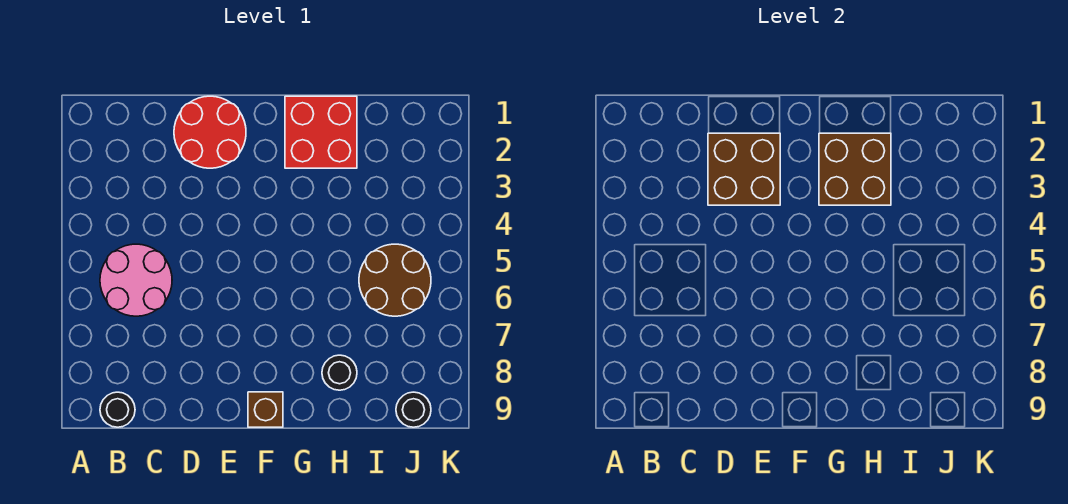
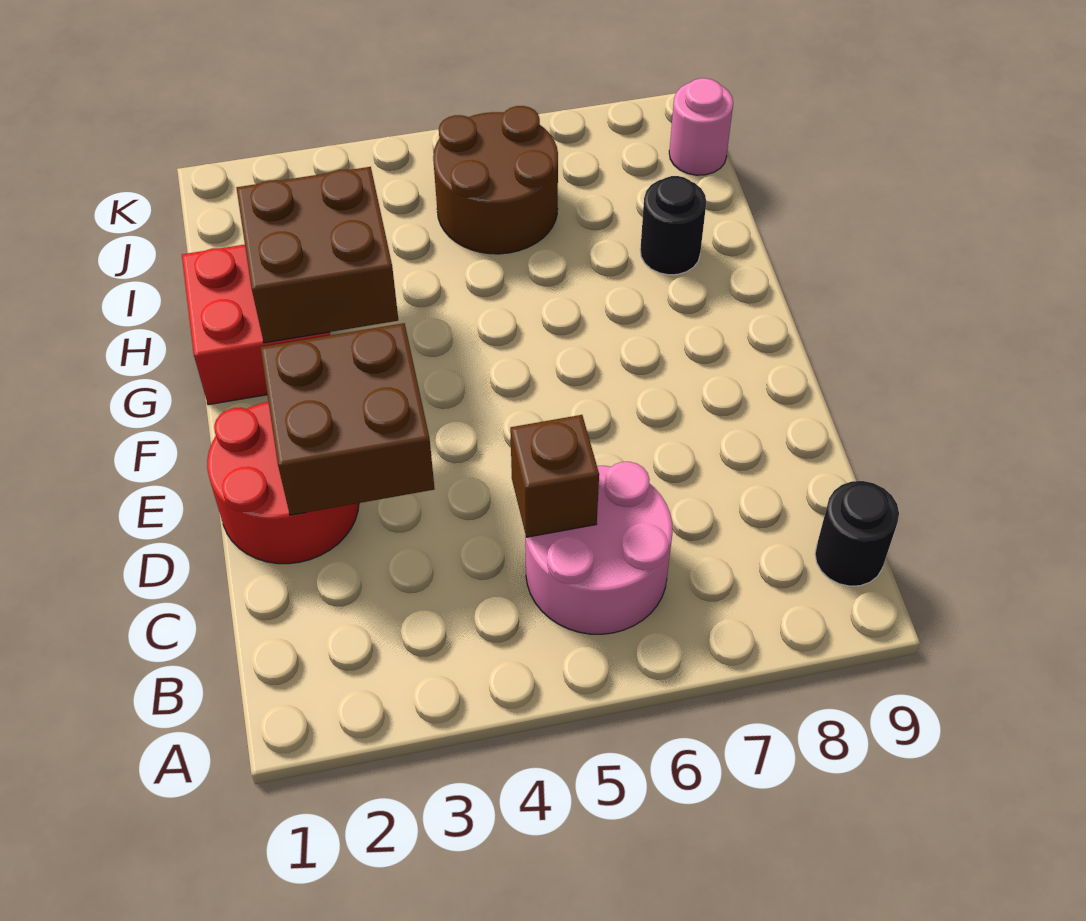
brown brick F9 level 1 -> brown brick C5 level 2
black round brick J9 level 1 -> pink round brick J9 level 1

